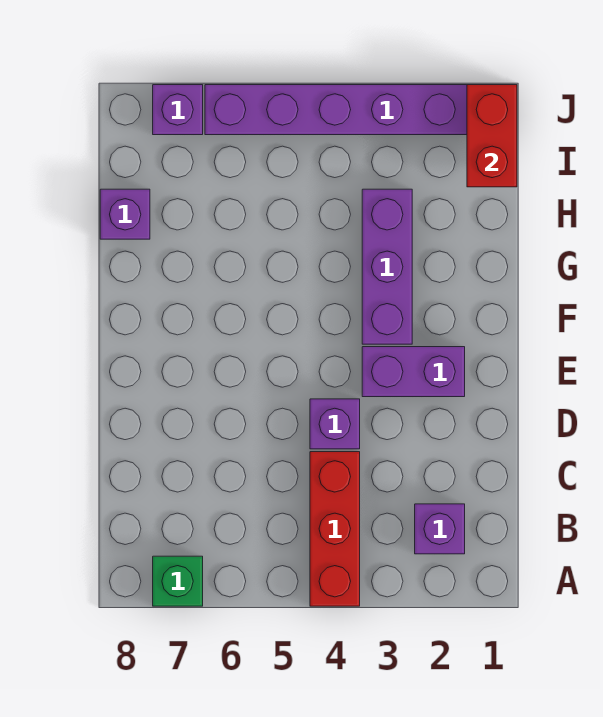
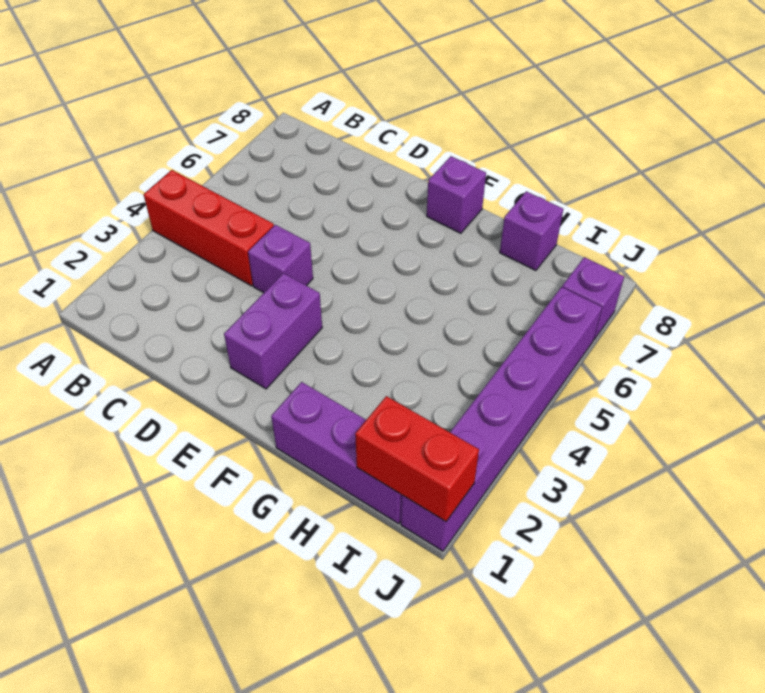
green brick A7 level 1 -> none
purple brick B2 level 1 -> purple brick F8 level 1
purple brick F3:H3 level 1 -> purple brick G1:I1 level 1

